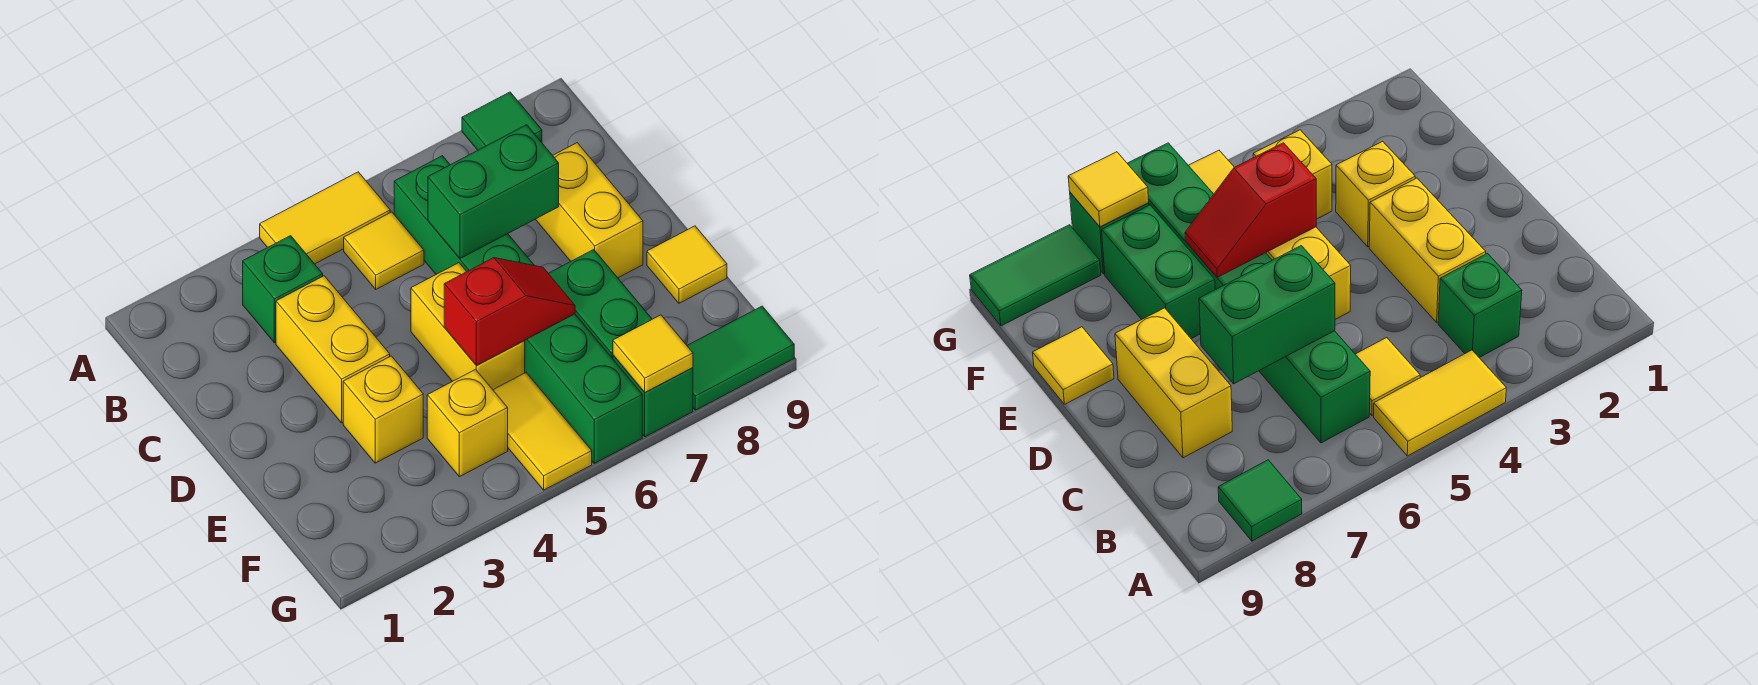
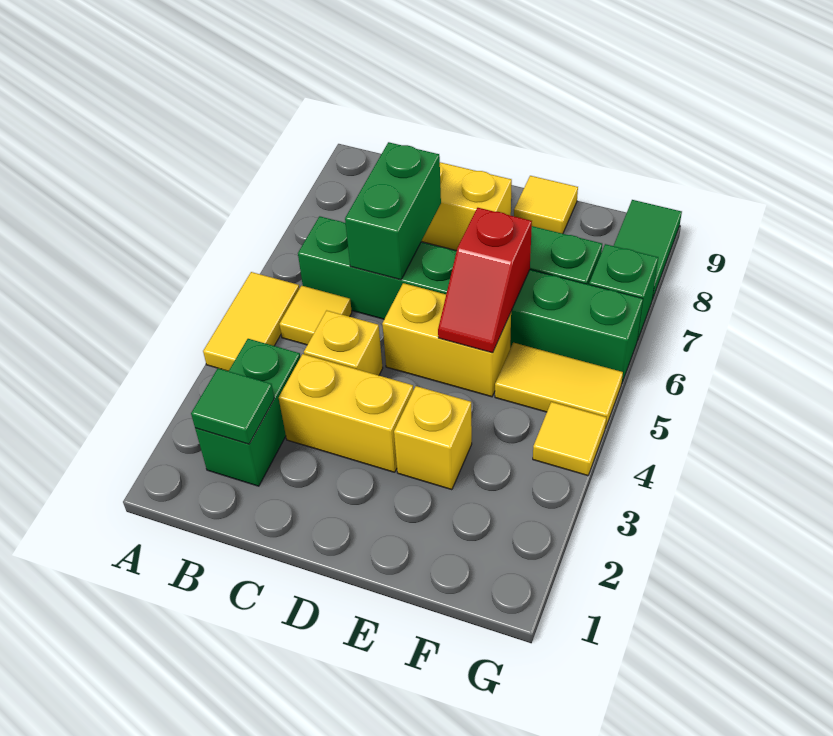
green tile A8 level 1 -> green tile B2 level 2
green brick B3 level 1 -> green brick B2:B3 level 1
red slope E5:E6 level 2 top 5 -> red slope E5:E6 level 2 top 6
yellow brick F4 level 1 -> yellow brick C4 level 1
yellow tile G7 level 2 -> yellow tile G4 level 1

